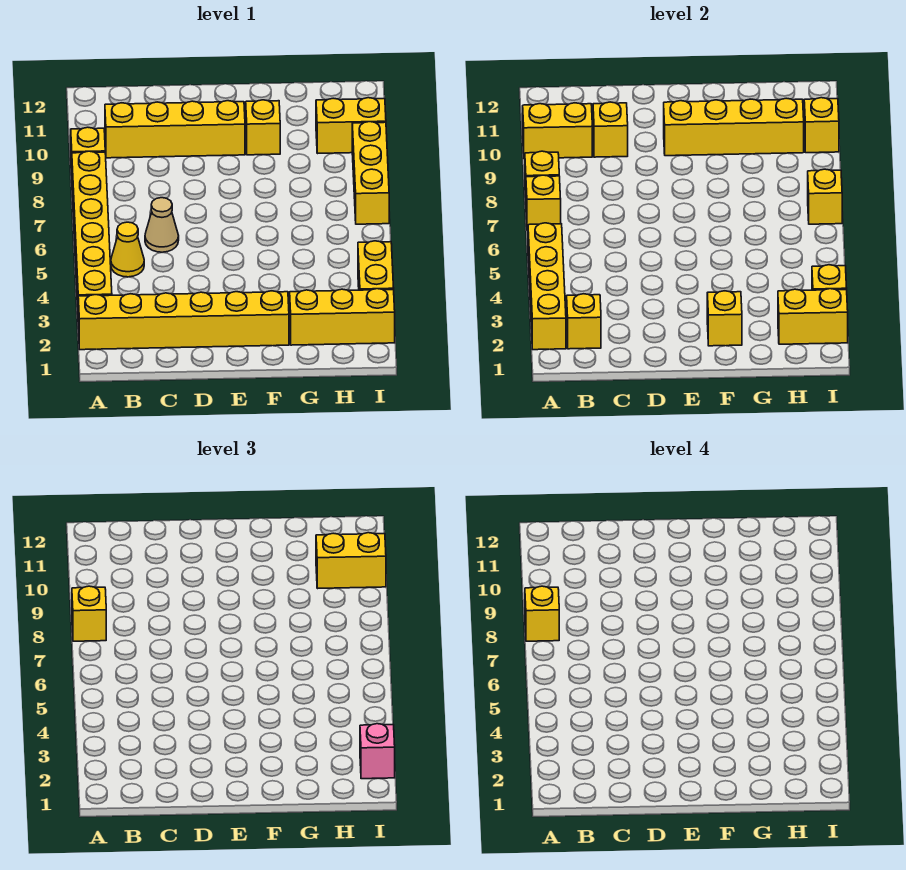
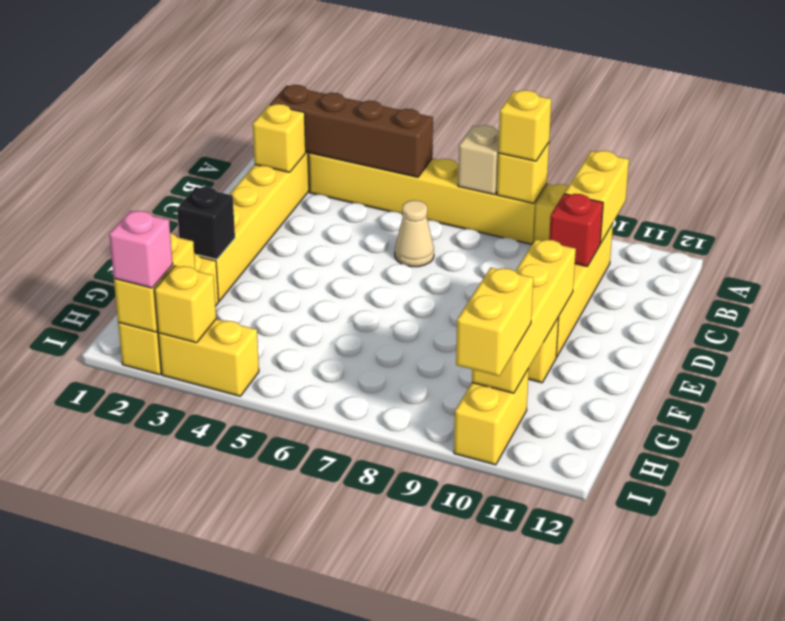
yellow brick A2:A5 level 2 -> brown brick A2:A5 level 2
yellow brick A7 level 2 -> tan brick A7 level 2
yellow brick A8 level 4 -> none
yellow cone B5 level 1 -> none
yellow brick C10 level 2 -> red brick C10 level 2
yellow brick F2 level 2 -> black brick F2 level 2
yellow brick I7:I9 level 1 -> none
yellow brick I7 level 2 -> none
yellow brick I10 level 2 -> none

